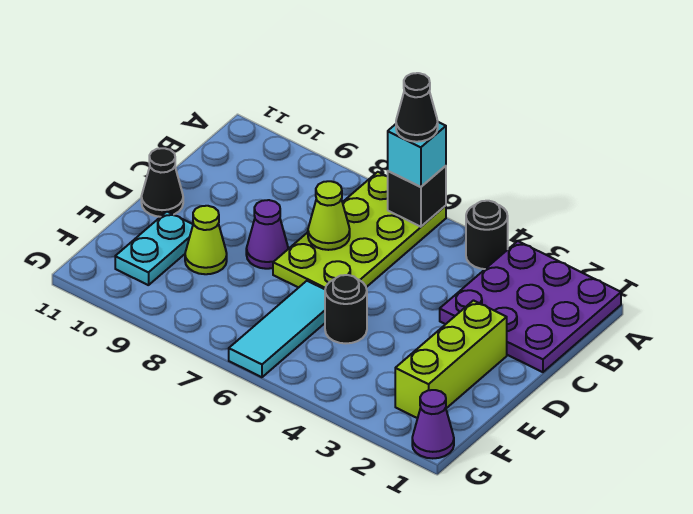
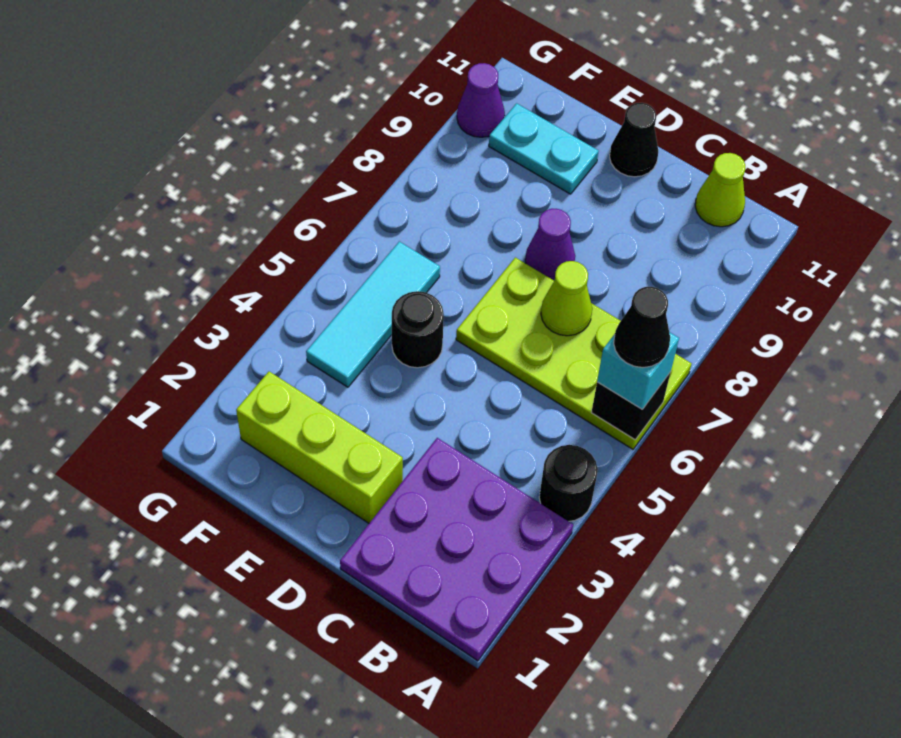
cyan tile E6:G6 level 1 -> cyan tile F4:F6 level 1
lime cone E9 level 1 -> lime cone B11 level 1
purple cone G1 level 1 -> purple cone G10 level 1

